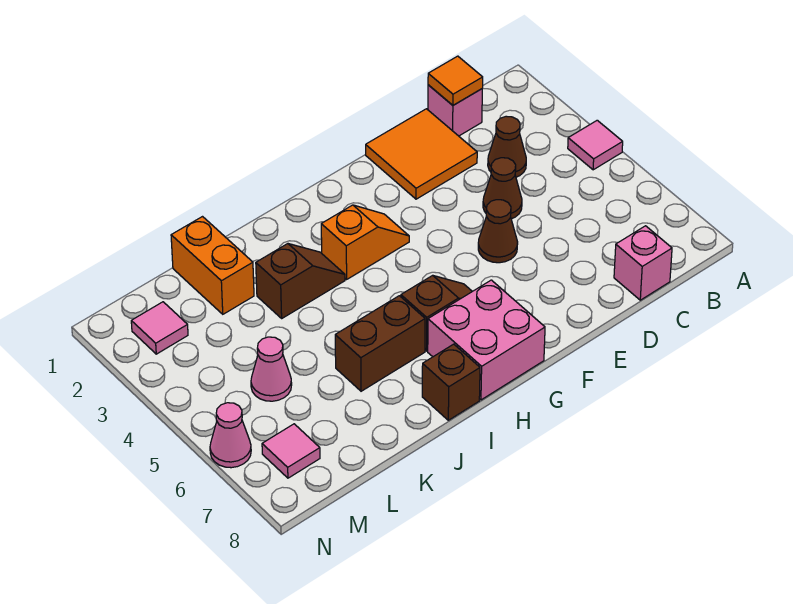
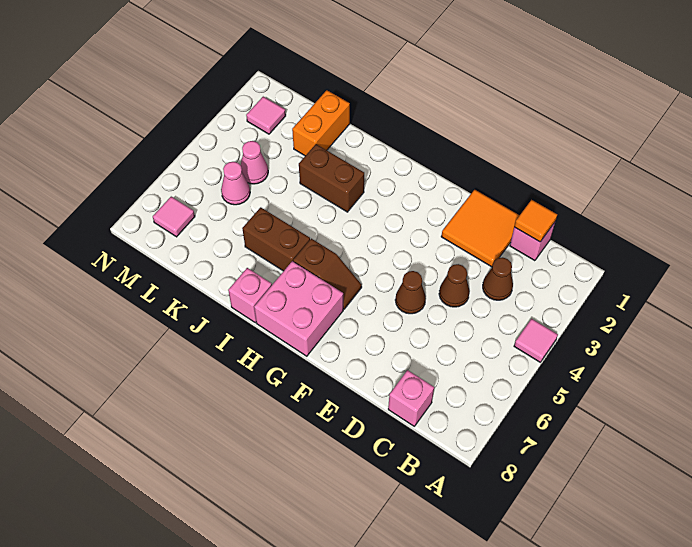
orange slope G3:H3 level 1 top H -> none
brown slope I3:J3 level 1 top J -> brown brick I3:J3 level 1
brown brick I8 level 1 -> pink brick I8 level 1
pink cone N6 level 1 -> pink cone L4 level 1

